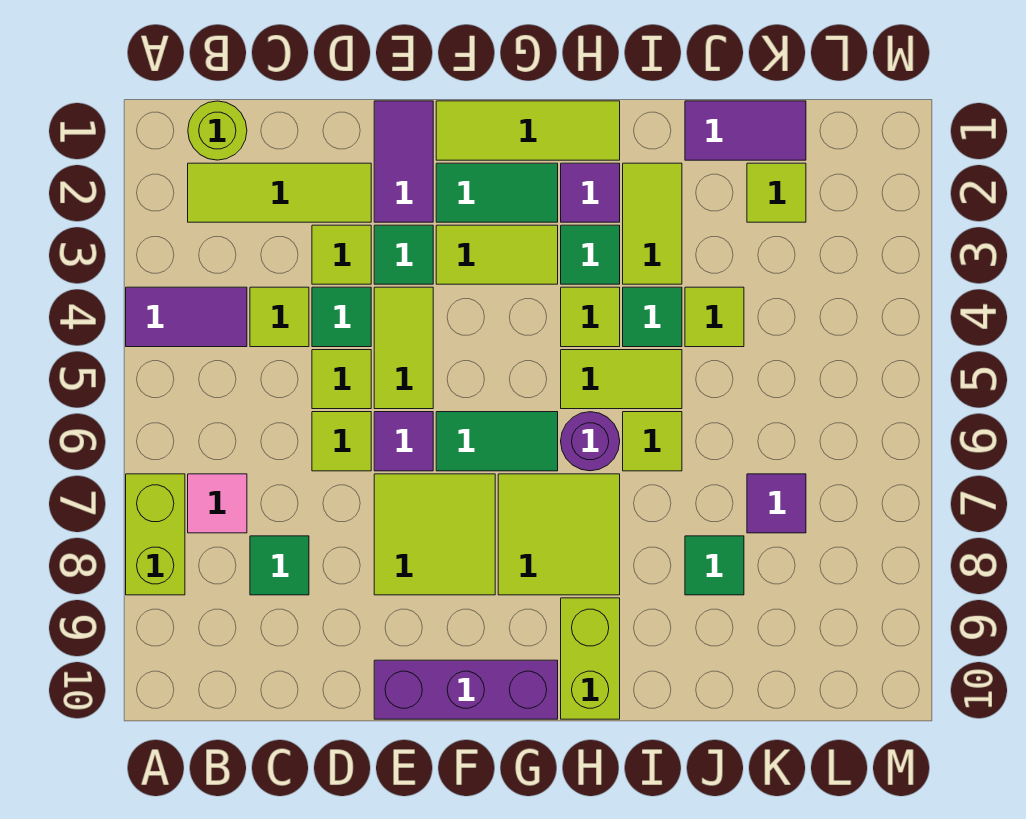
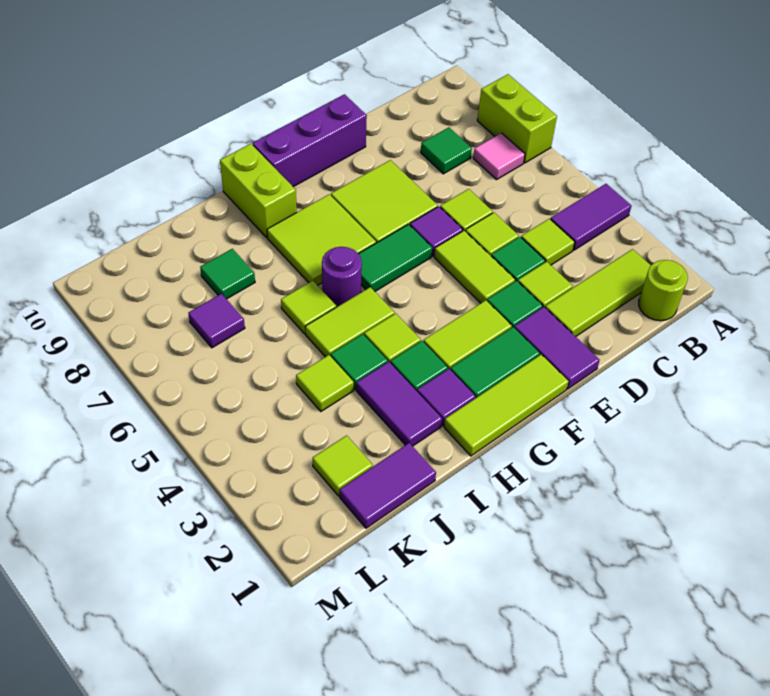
lime tile I2:I3 level 1 -> purple tile I2:I3 level 1

